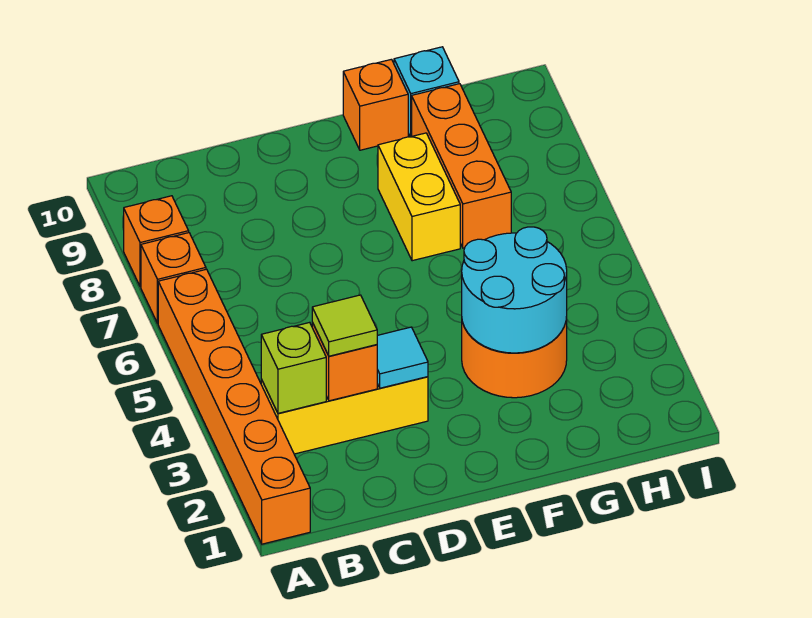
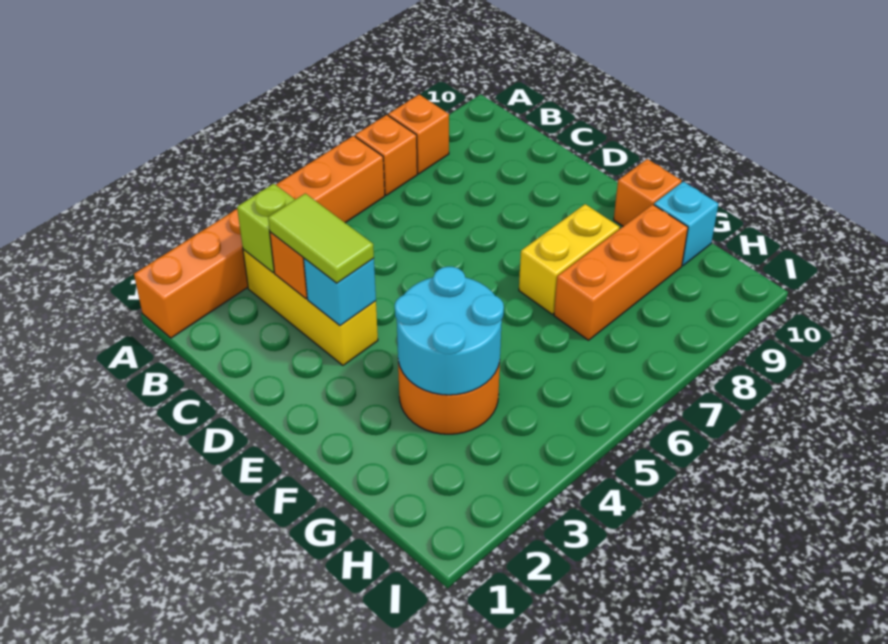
lime tile C3 level 3 -> lime tile C3:D3 level 3
cyan tile D3 level 2 -> cyan brick D3 level 2

